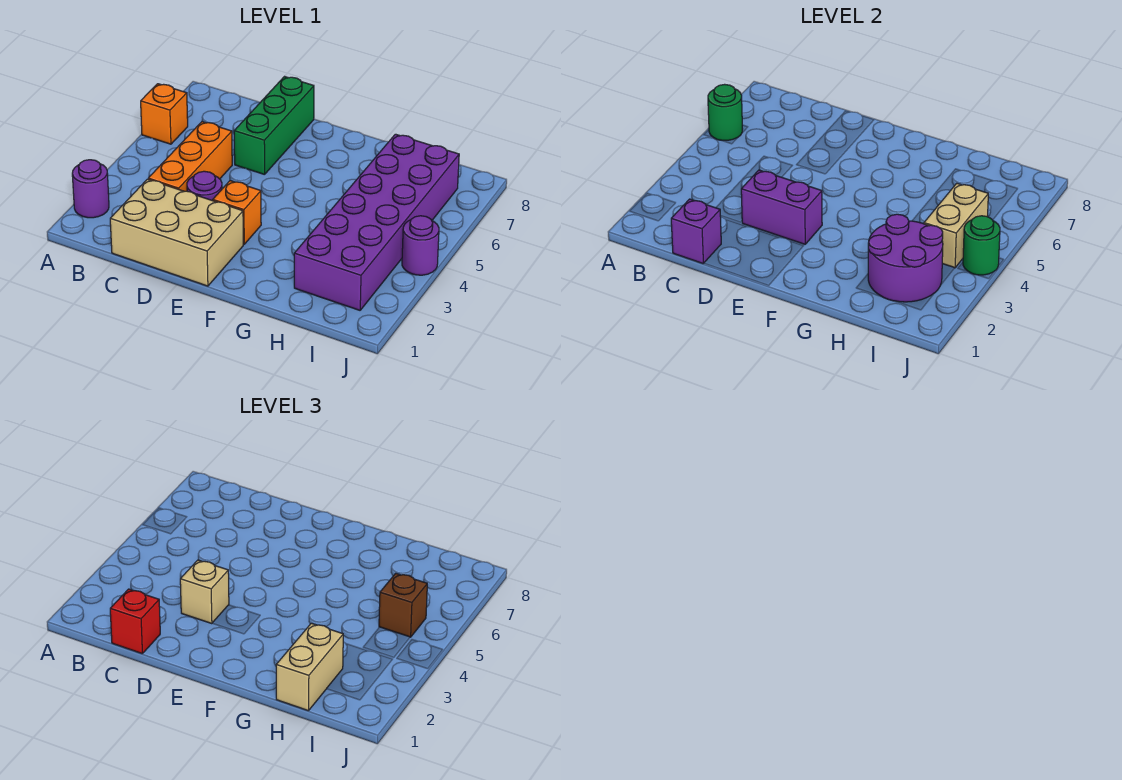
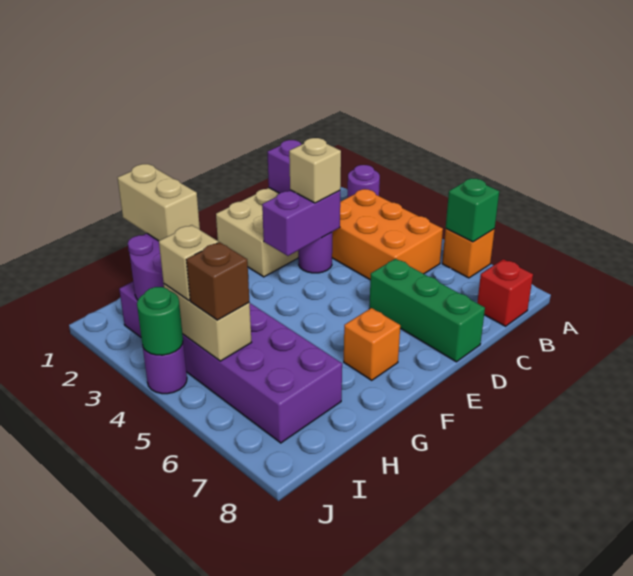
green round brick A6 level 2 -> green brick A6 level 2
red brick C1 level 3 -> red brick B8 level 1
orange brick C3:C5 level 1 -> orange brick B3:C5 level 1
orange brick E3 level 1 -> orange brick F7 level 1
none -> tan brick I4 level 3

